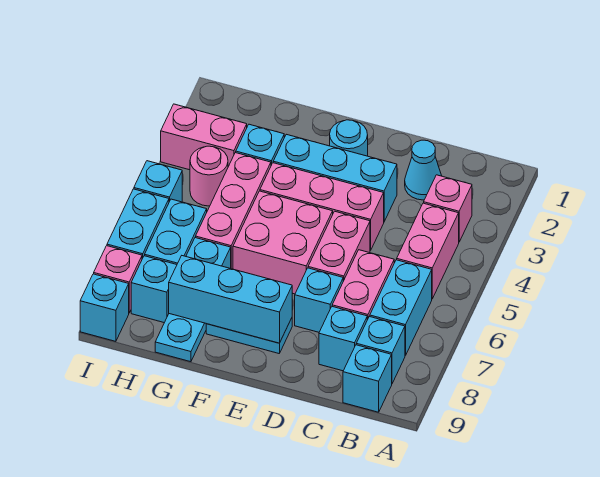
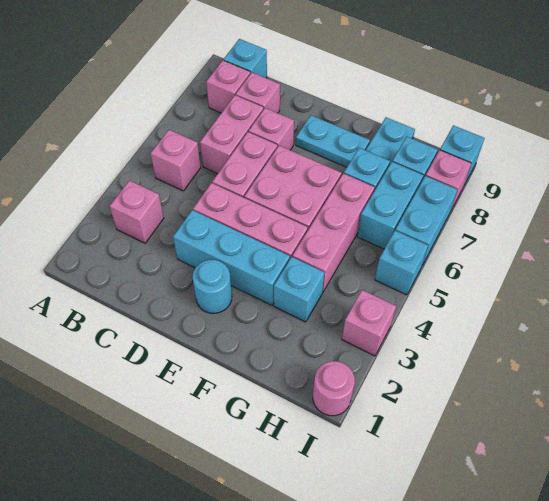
pink brick B4:B5 level 1 -> pink brick B5 level 1
cyan brick B6:B7 level 1 -> none
cyan brick B8 level 1 -> pink brick B8 level 1
cyan cone C2 level 1 -> none
cyan brick C8 level 1 -> pink brick C8 level 1
cyan brick D7 level 1 -> pink brick D7 level 1
cyan brick E8:G8 level 2 -> none
pink brick H3:I3 level 1 -> pink brick I3 level 1
pink round brick H4 level 1 -> pink round brick I1 level 1

